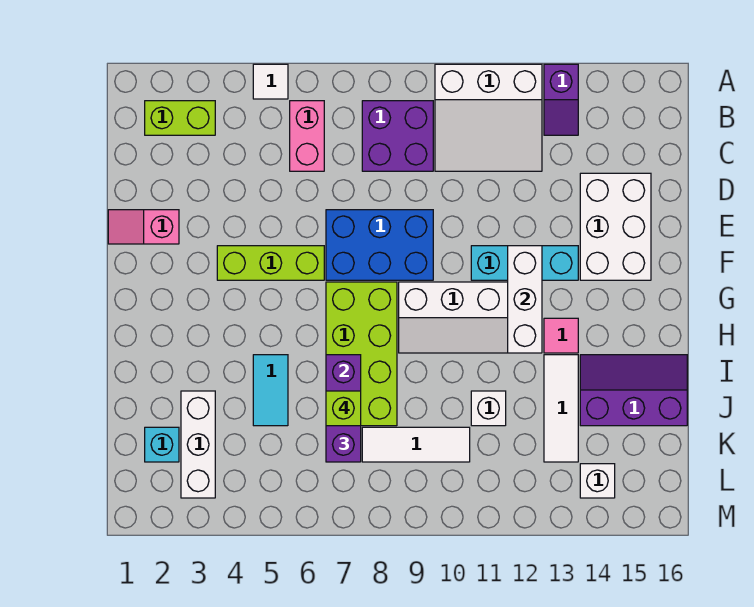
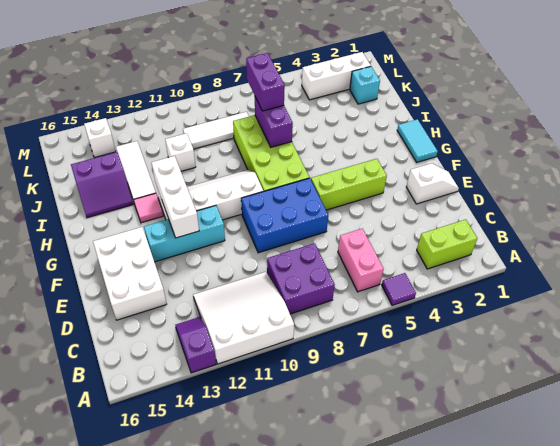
white tile A5 level 1 -> purple tile A5 level 1
pink slope E1:E2 level 1 top 2 -> white slope E1:E2 level 1 top 2
cyan tile I5:J5 level 1 -> cyan tile G1:H1 level 1
purple slope I14:J16 level 1 top J -> purple slope I14:J15 level 1 top J
white brick J3:L3 level 1 -> white brick L2:L4 level 1
lime brick J7 level 4 -> none

